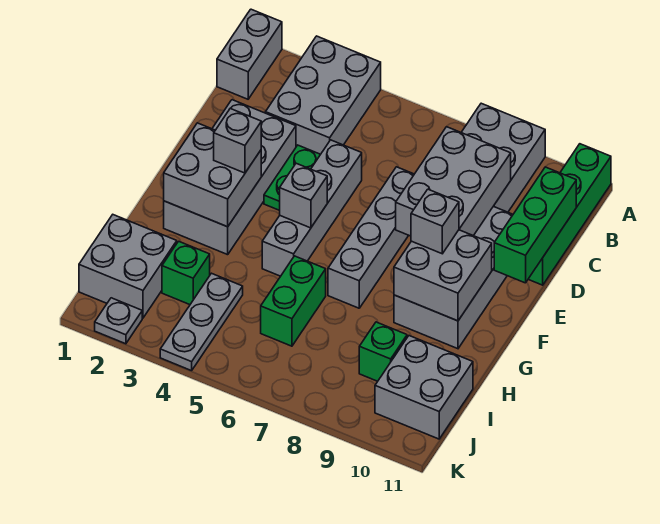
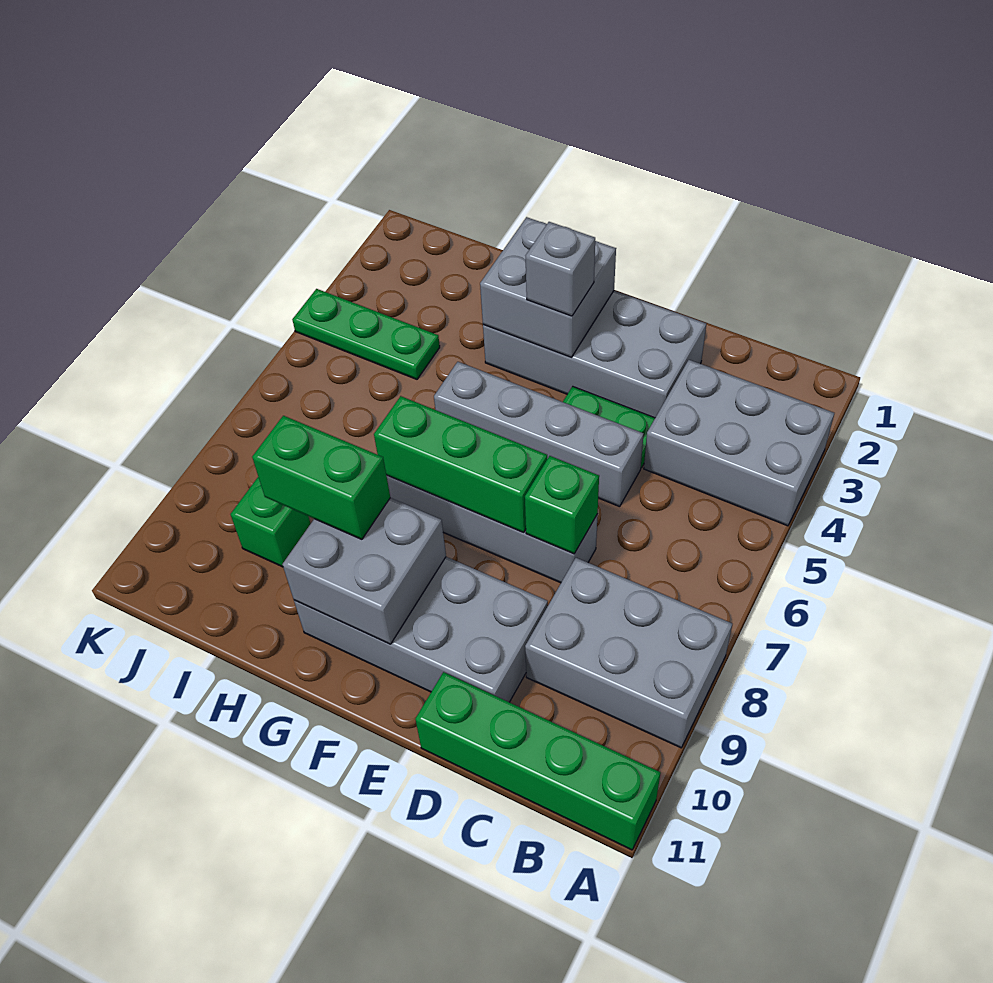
grey brick A1:B1 level 1 -> none
grey brick C8:E9 level 2 -> none
green brick C11:E11 level 2 -> green brick E7:G7 level 2
grey brick F5 level 2 -> none
grey brick F9 level 3 -> none
green brick H6:I6 level 1 -> green brick G9:H9 level 3
grey brick I1:J2 level 1 -> none
green brick I3 level 1 -> green brick D7 level 2
grey plate I4:K4 level 1 -> green plate I4:K4 level 1
grey brick I10:J11 level 1 -> none
grey plate K2 level 1 -> none

